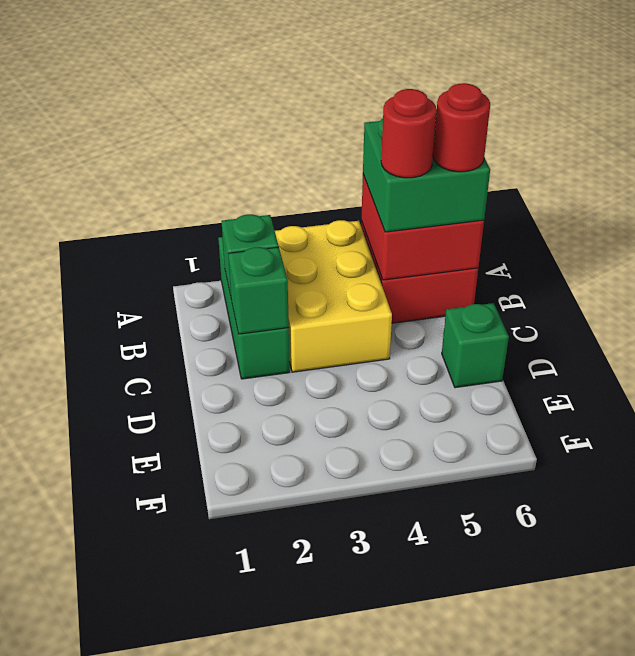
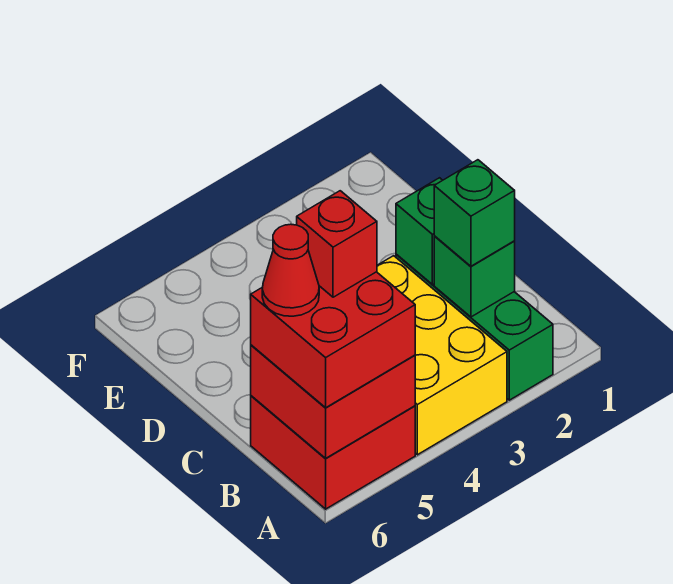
green brick A5:B6 level 3 -> red brick A5:B6 level 3
red round brick B5 level 4 -> red brick B5 level 4
red round brick B6 level 4 -> red cone B6 level 4
green brick D6 level 1 -> green brick B2 level 3

